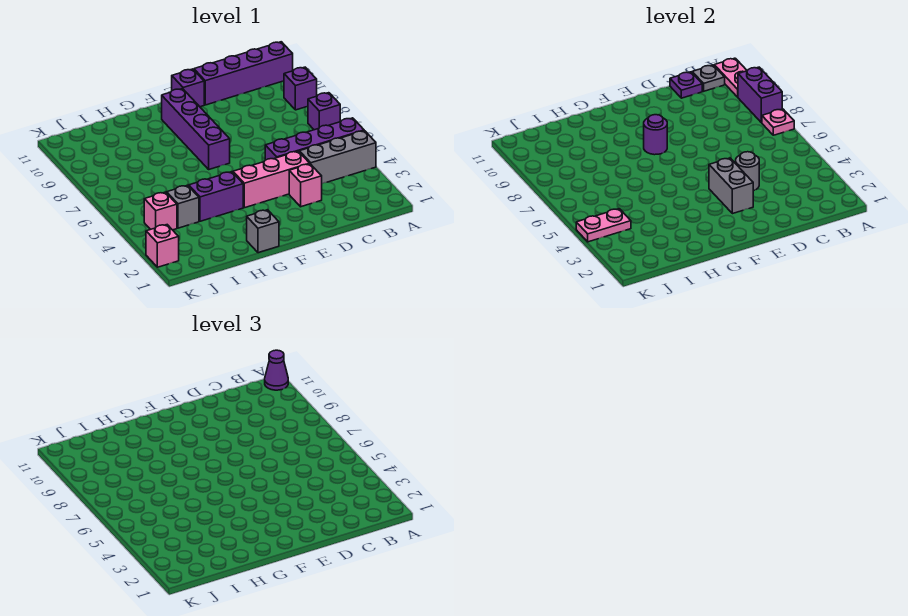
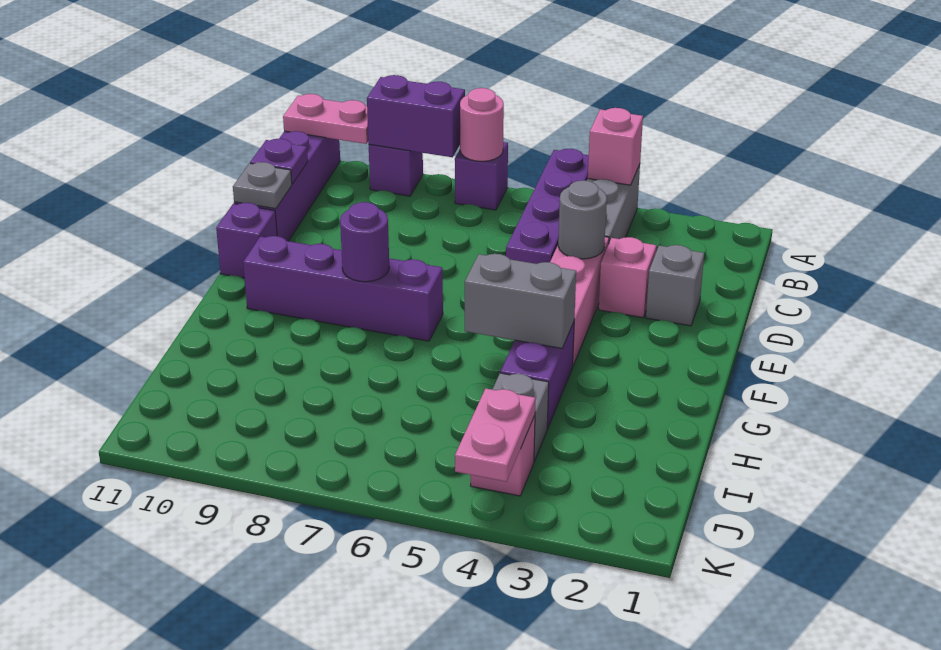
pink plate A7 level 2 -> pink round brick A7 level 2
purple cone A11 level 3 -> none
grey plate B11 level 2 -> grey plate D11 level 2
grey brick E3:E4 level 2 -> grey brick G4:G5 level 2
grey brick G1 level 1 -> grey brick D2 level 1
pink brick K2 level 1 -> pink brick A4 level 2

